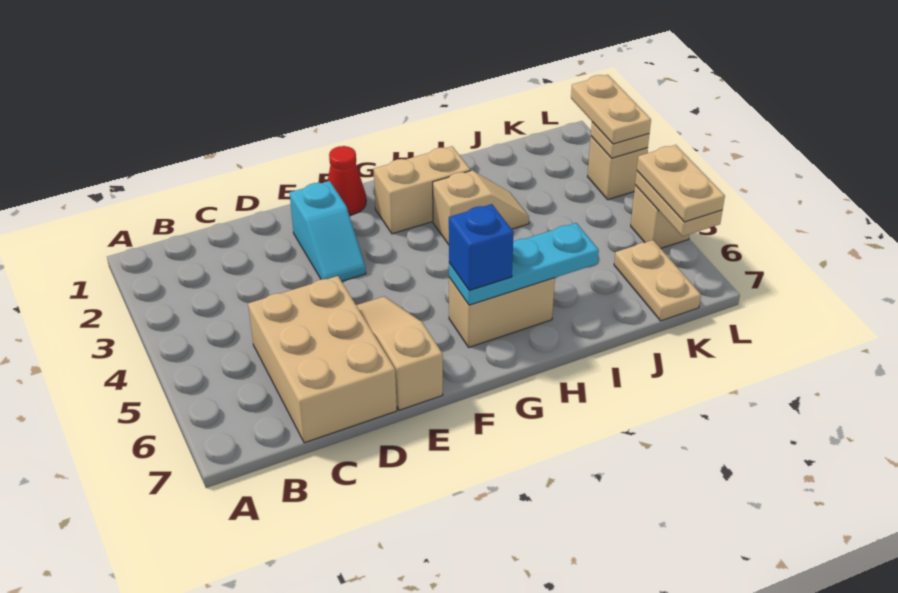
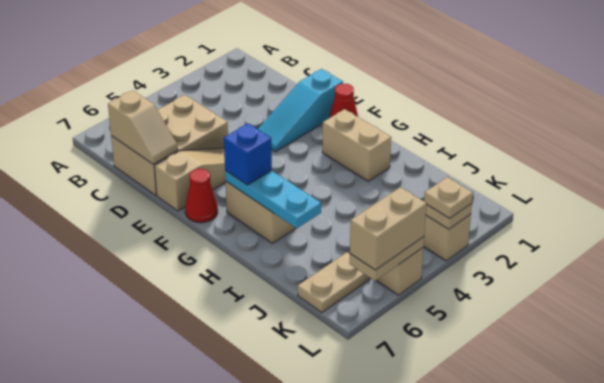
cyan slope E2:E3 level 1 top 2 -> cyan slope E1:E3 level 1 top 1
none -> red cone F7 level 1
tan slope H3:I3 level 1 top H -> tan slope C7:D7 level 2 top C
tan plate L2:L3 level 3 -> tan plate L3 level 3
tan plate L5:L6 level 3 -> tan brick L5:L6 level 3

